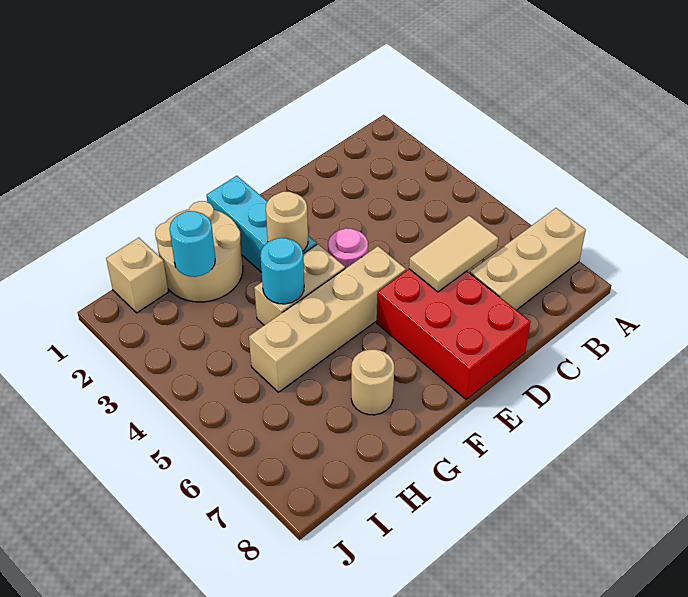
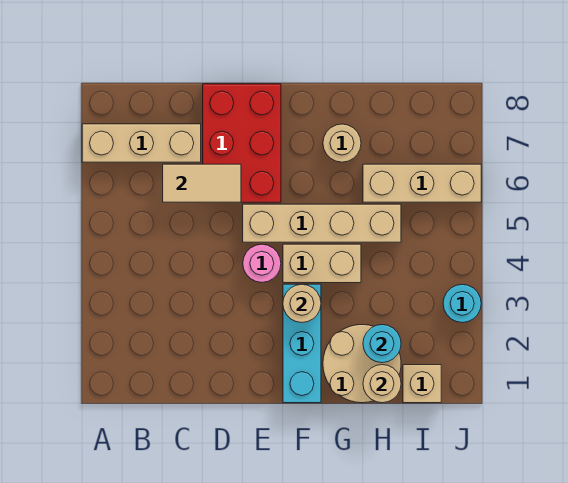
cyan round brick G4 level 2 -> cyan round brick J3 level 1
none -> tan round brick H1 level 2
none -> tan brick H6:J6 level 1

